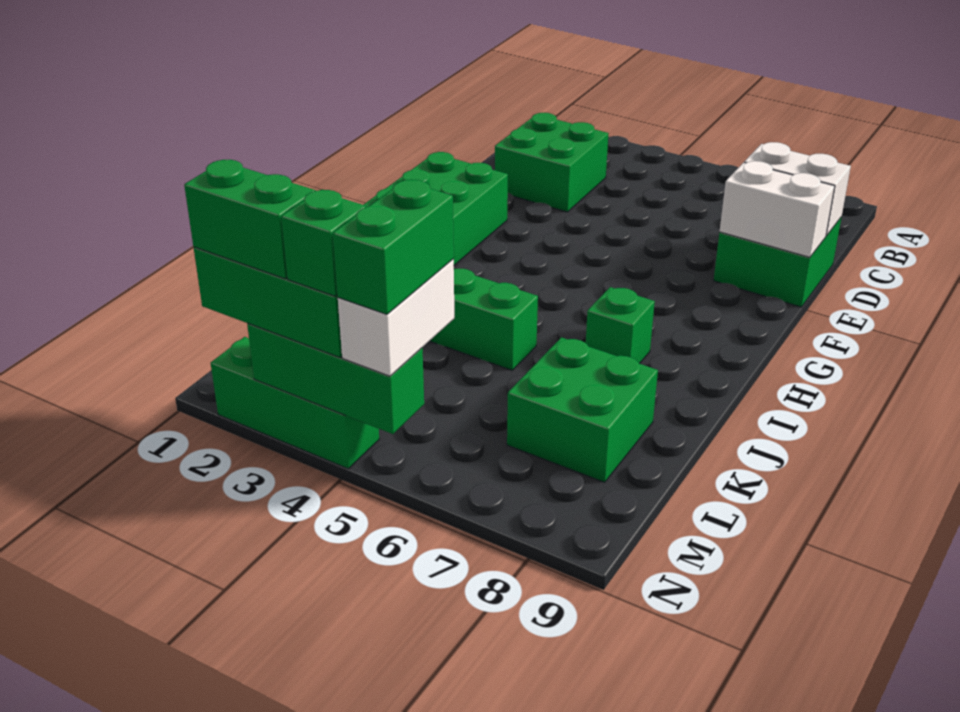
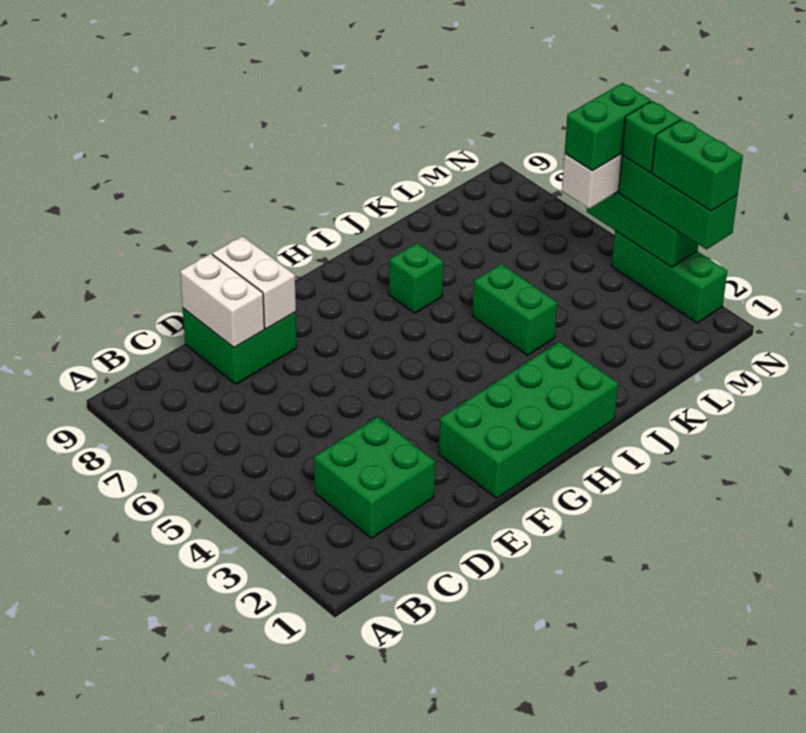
green brick K7:L8 level 1 -> none

